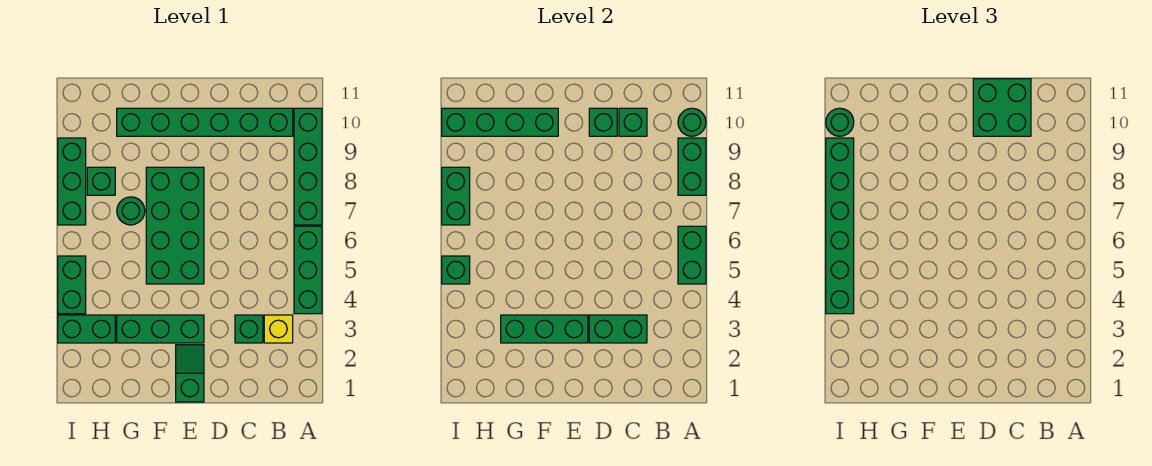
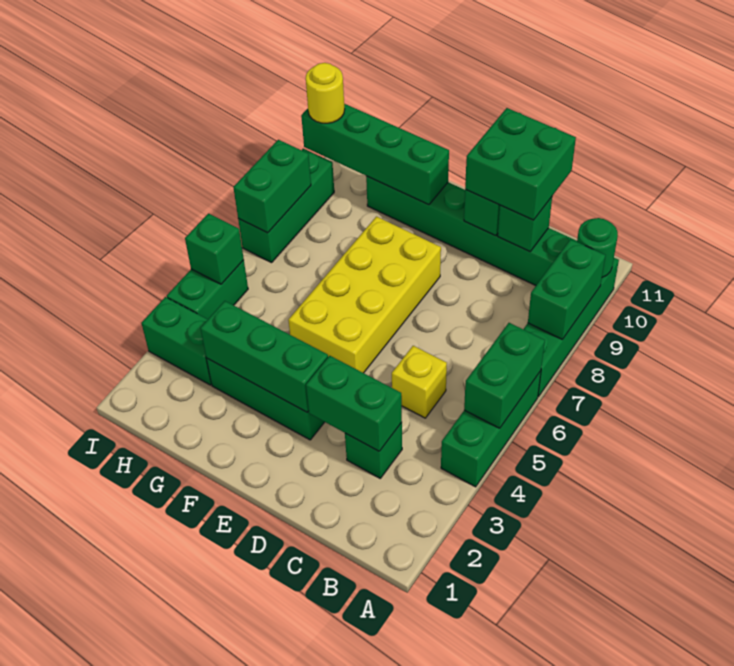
yellow brick B3 level 1 -> yellow brick C5 level 1
green slope E1:E2 level 1 top 1 -> none
green brick E5:F8 level 1 -> yellow brick E5:F8 level 1
green round brick G7 level 1 -> none
green brick H8 level 1 -> none
green brick I4:I9 level 3 -> none
green round brick I10 level 3 -> yellow round brick I10 level 3

